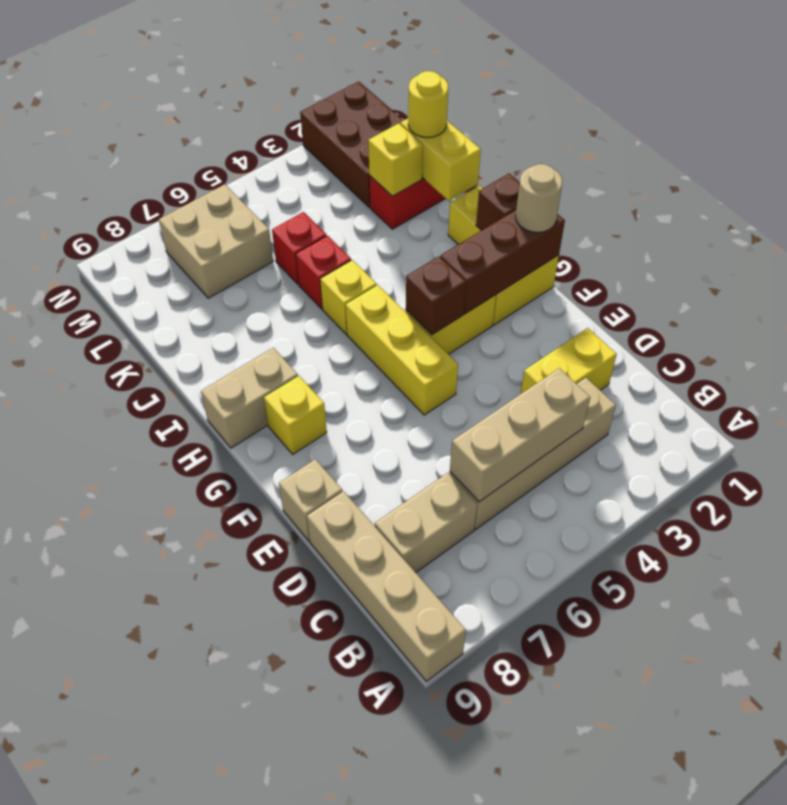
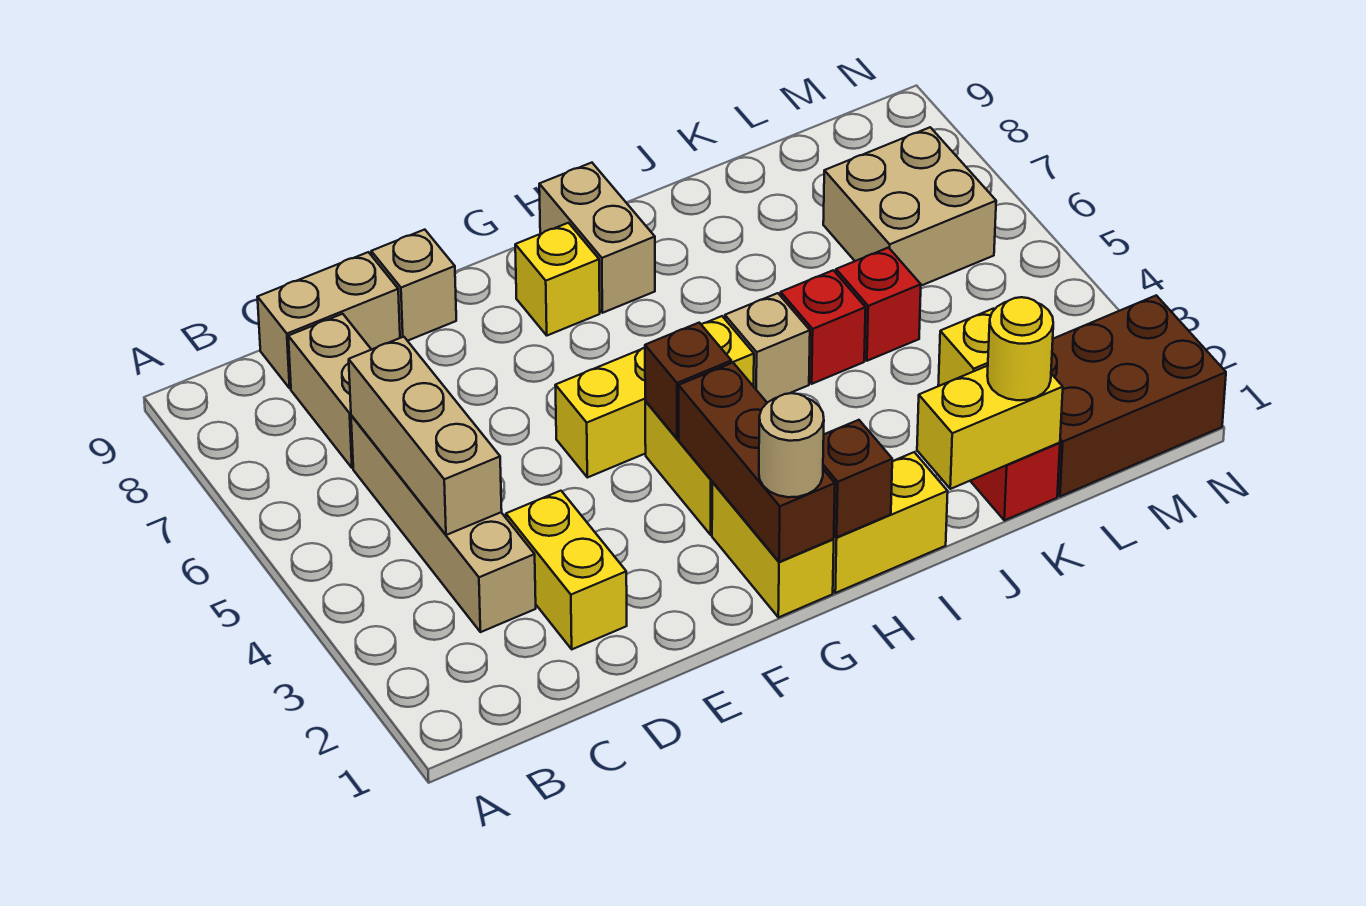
tan brick A9:D9 level 1 -> tan brick C9:D9 level 1
yellow brick I5 level 1 -> tan brick I5 level 1

